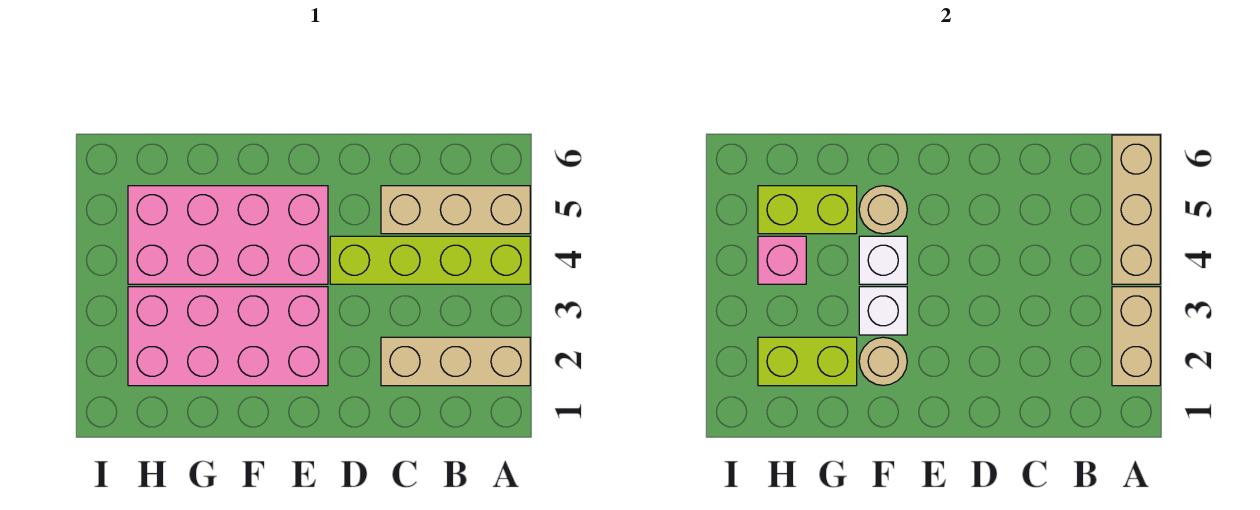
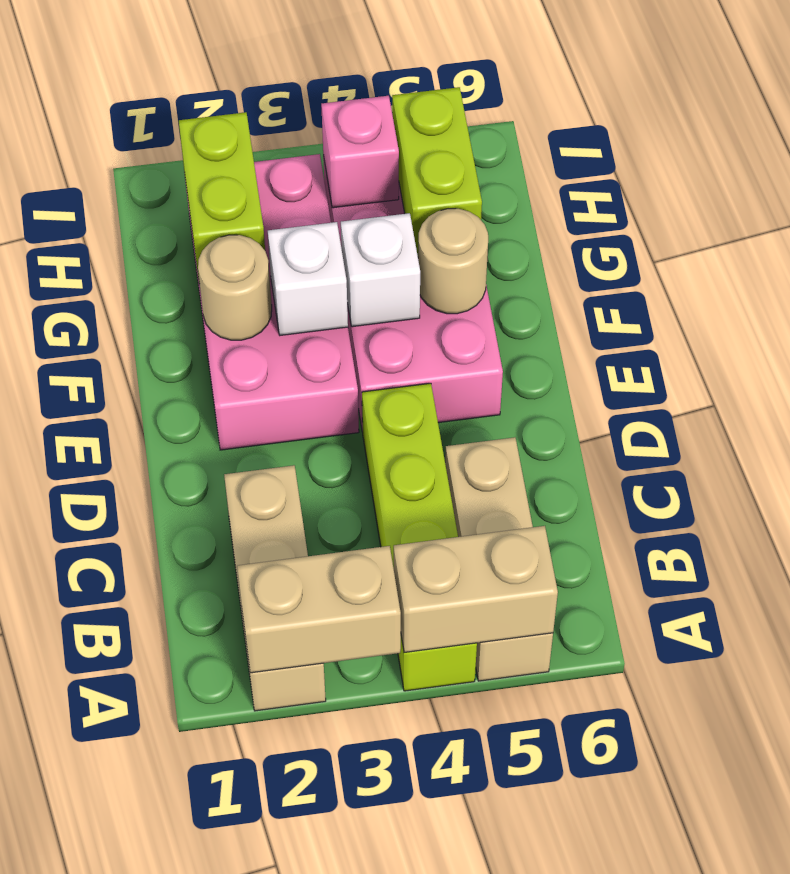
tan brick A4:A6 level 2 -> tan brick A4:A5 level 2

